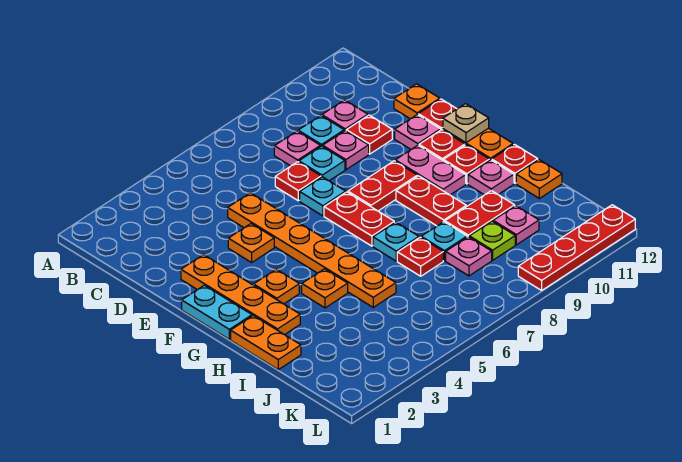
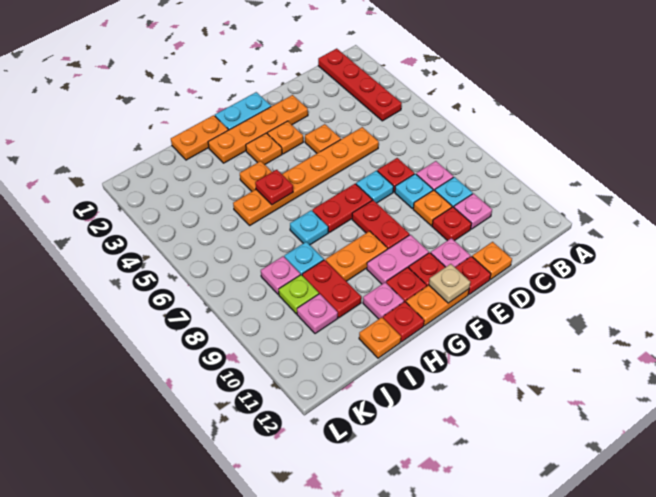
pink plate D9 level 1 -> orange plate D9 level 1
none -> orange plate F3 level 1
red plate G9:H9 level 1 -> orange plate G9:H9 level 1
red plate I7 level 1 -> red plate H5 level 2
red plate L9:L12 level 1 -> red plate B1:B4 level 1

